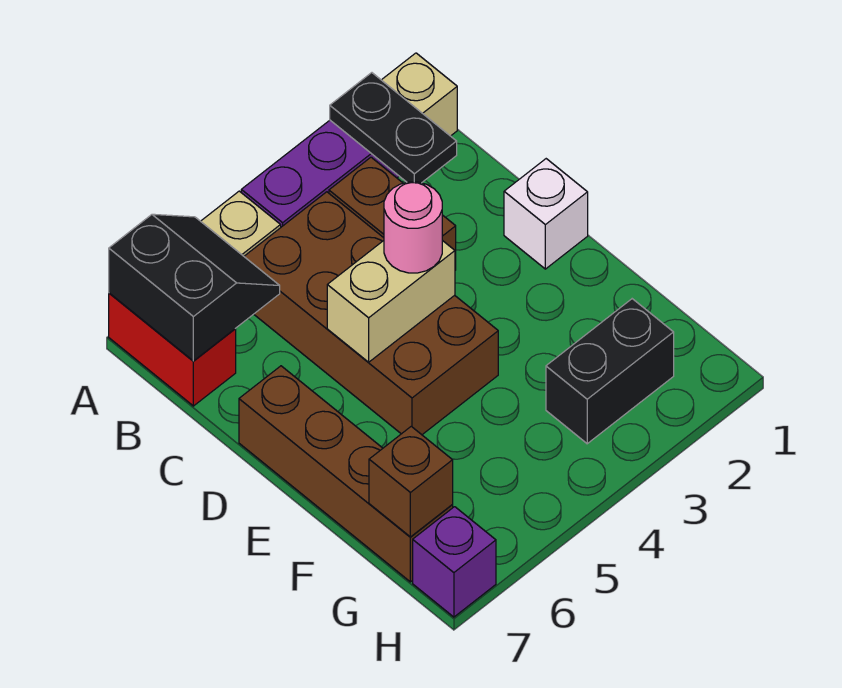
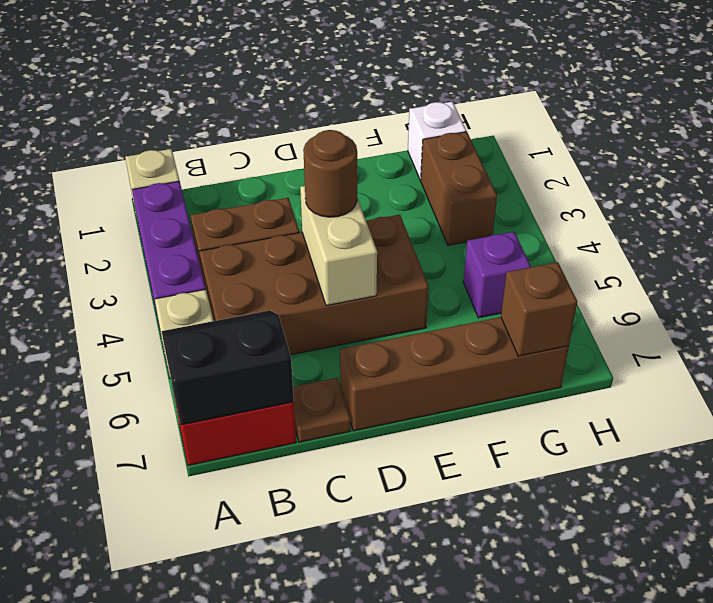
black plate A2:B2 level 2 -> none
none -> brown plate C7 level 1
white brick D1 level 1 -> white brick G1 level 1
pink round brick D4 level 3 -> brown round brick D4 level 3
black brick G2:G3 level 1 -> brown brick G2:G3 level 1
purple brick H7 level 1 -> purple brick G5 level 1

